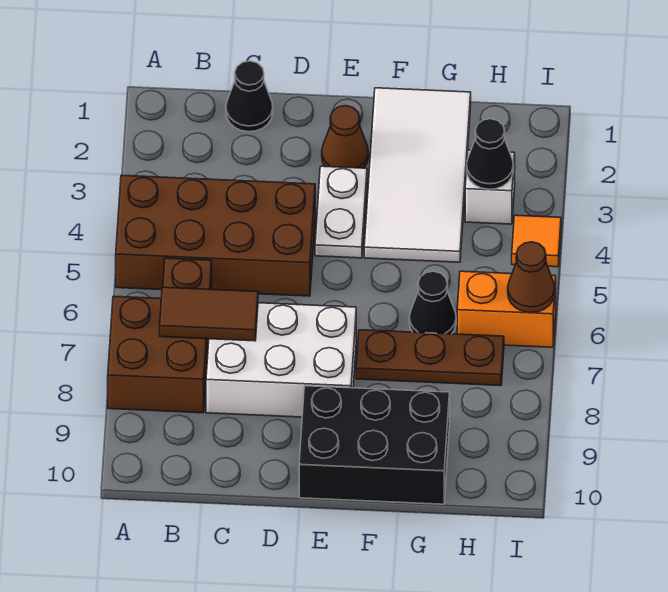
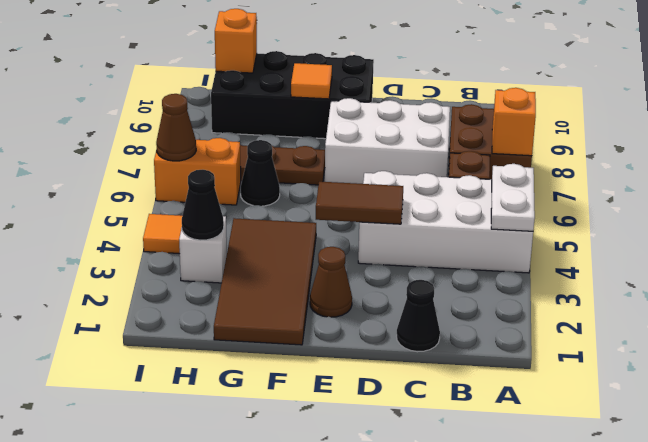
brown brick A4:D5 level 1 -> white brick A4:D5 level 1
none -> orange brick A7 level 2
brown tile B7:C7 level 2 -> brown tile D4:E4 level 2
white plate E3:E4 level 1 -> white plate A4:A5 level 2
black brick E9:G10 level 1 -> black brick E9:H10 level 1
white tile F1:G4 level 1 -> brown tile F1:G4 level 1
none -> orange tile F9 level 2
none -> orange brick H10 level 2

